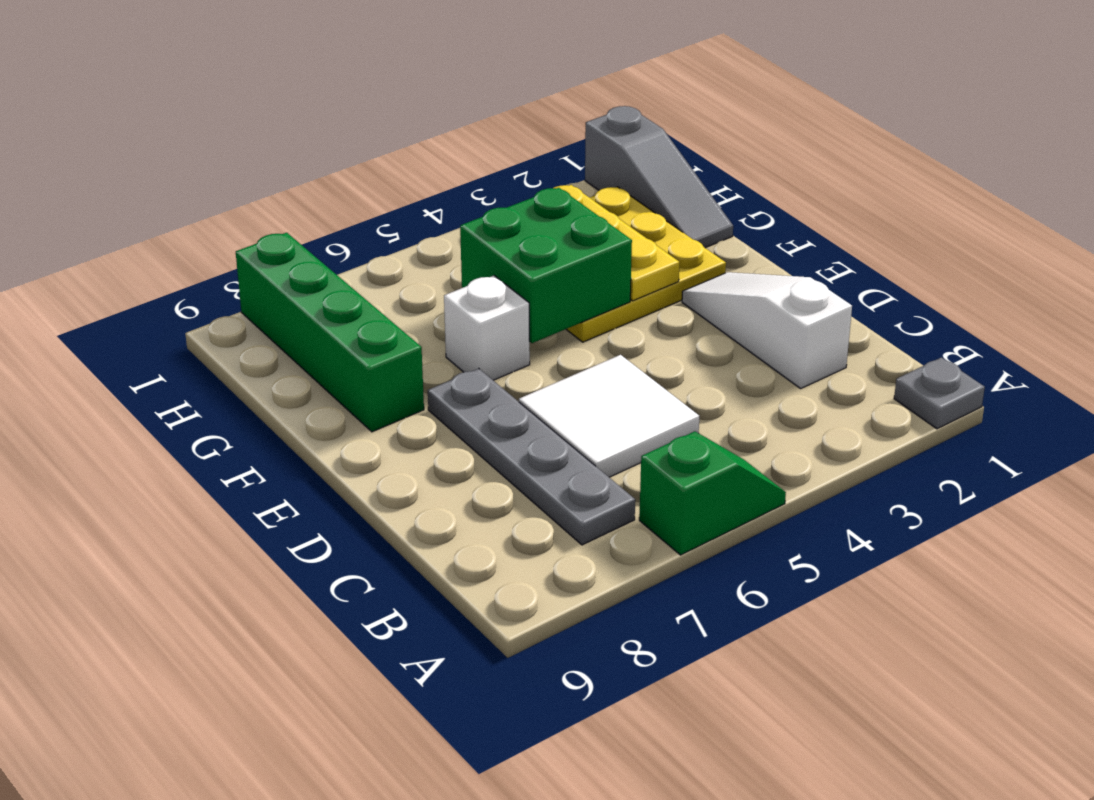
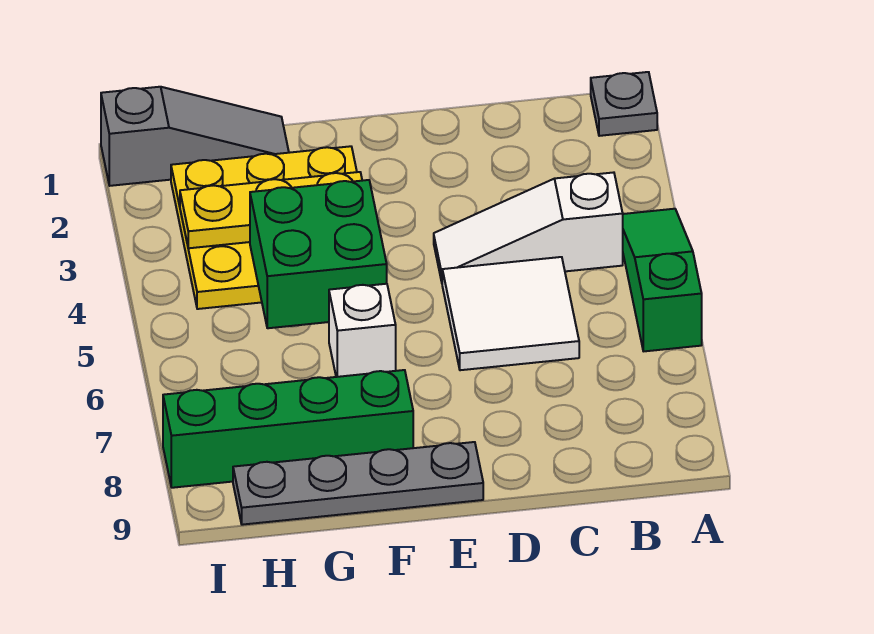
green slope A5:A6 level 1 top 6 -> green slope A4:A6 level 1 top 6
grey plate B7:E7 level 1 -> grey plate E9:H9 level 1
white slope C2:E2 level 1 top C -> white slope B4:D4 level 1 top B

